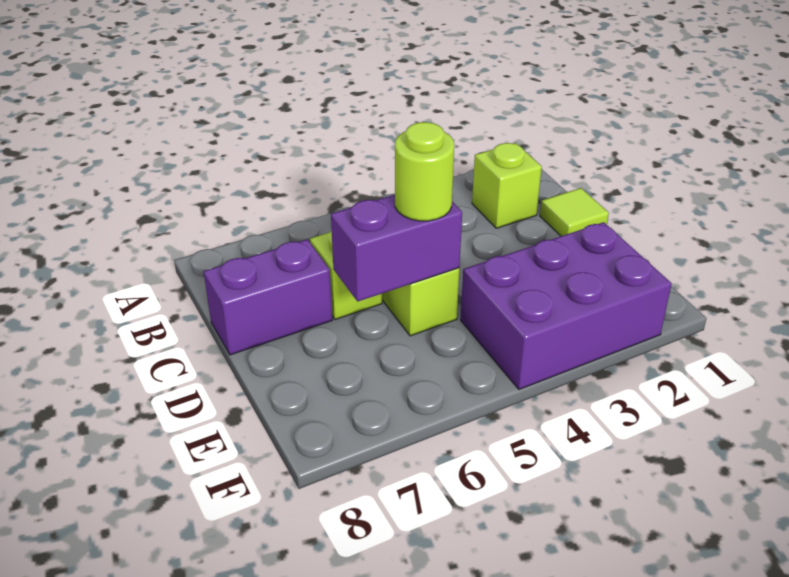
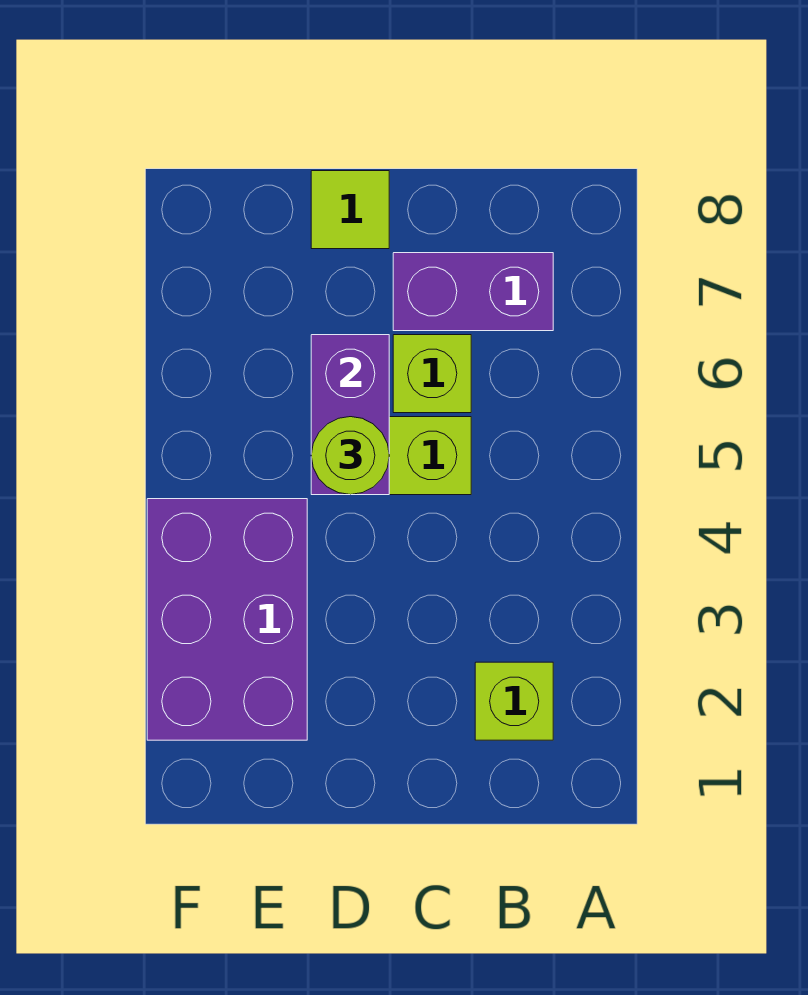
lime tile C1 level 1 -> lime tile D8 level 1
purple brick C7:C8 level 1 -> purple brick B7:C7 level 1

